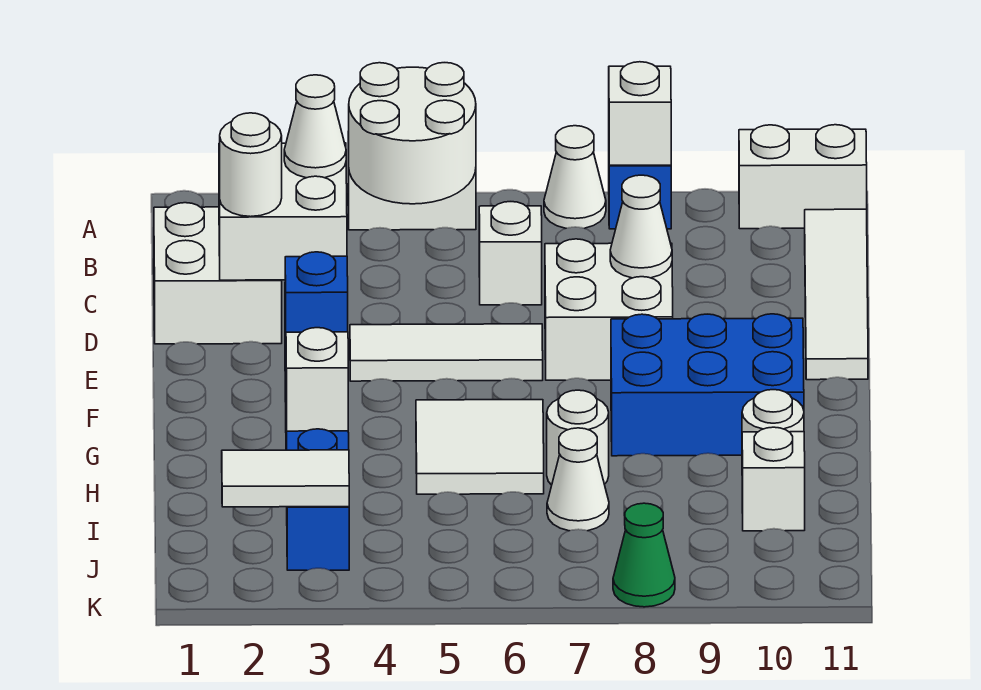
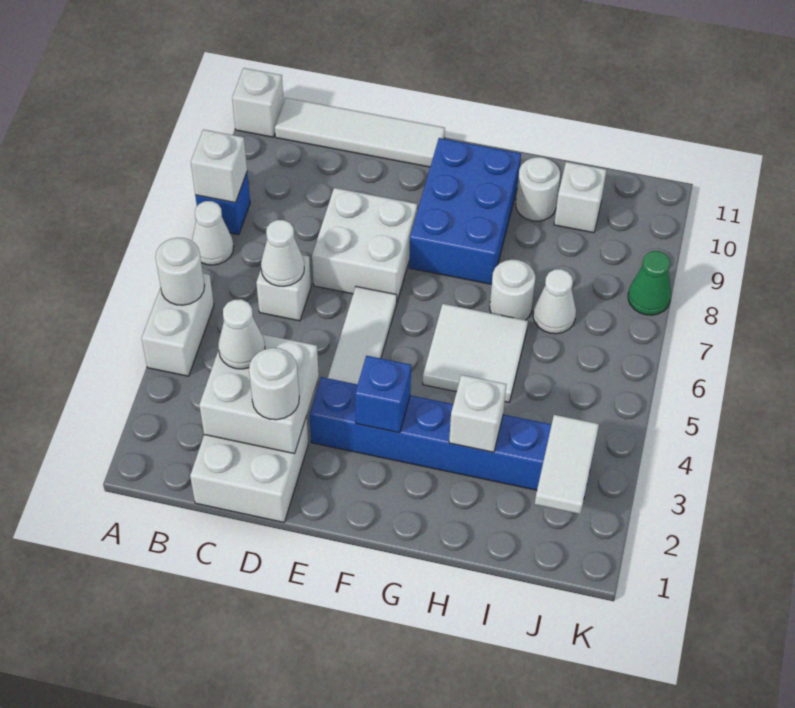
white round brick A4:B5 level 2 -> white round brick A5 level 2
white brick A10:A11 level 1 -> white brick A11 level 1
white cone D8 level 2 -> white cone C6 level 2

